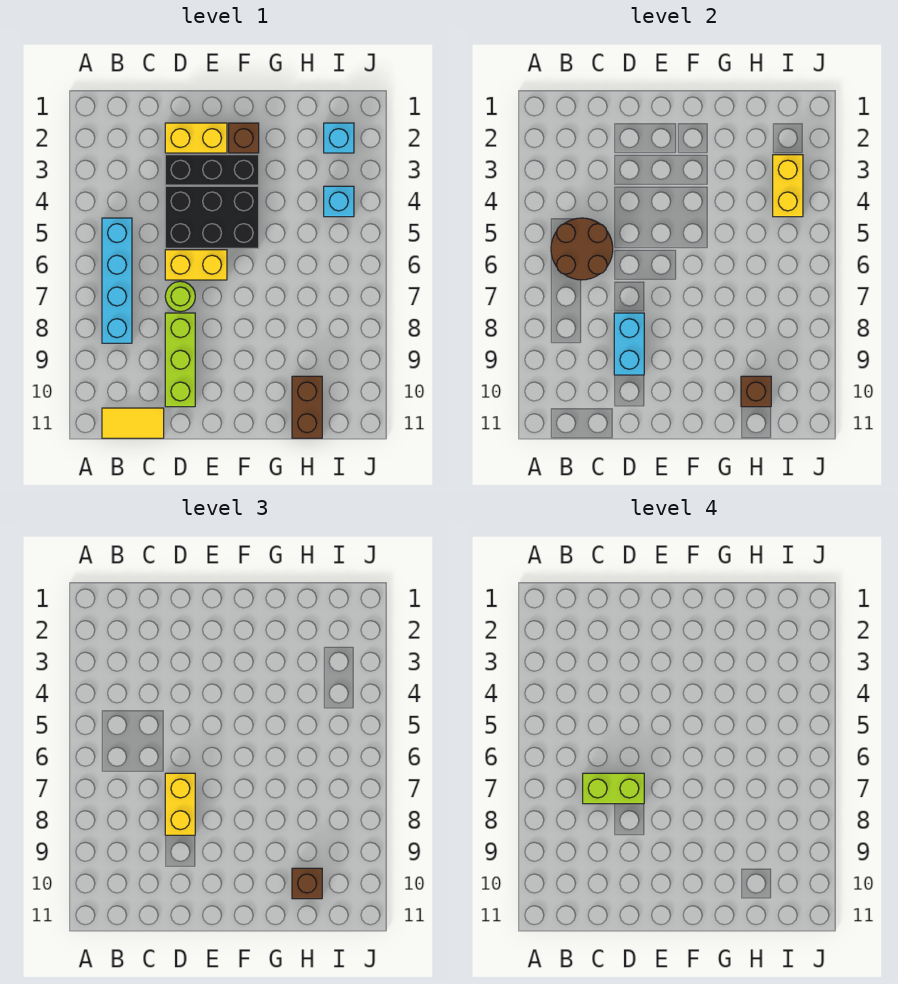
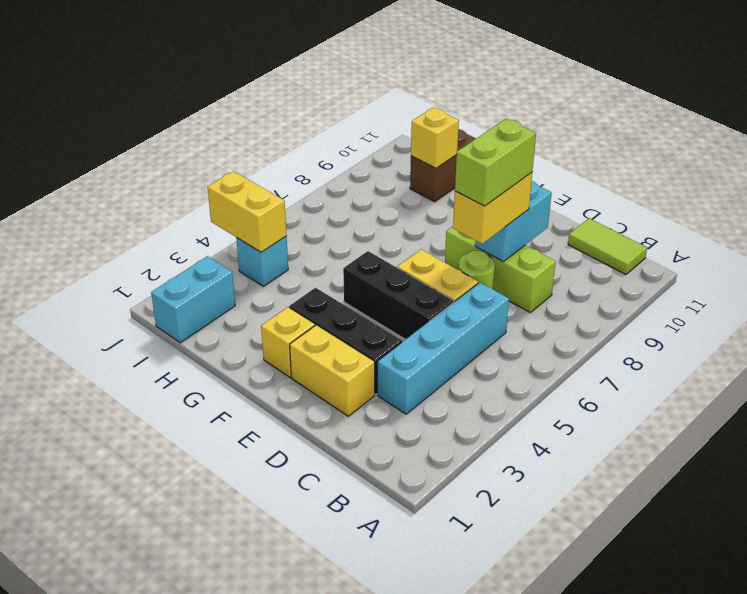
cyan brick B5:B8 level 1 -> cyan brick C3:C6 level 1
brown round brick B5:C6 level 2 -> none
yellow tile B11:C11 level 1 -> lime tile B11:C11 level 1
lime brick C7:D7 level 4 -> lime brick D7:D8 level 4
black brick D4:F5 level 1 -> black brick D5:F5 level 1
lime brick D8:D10 level 1 -> lime brick C8:E8 level 1
brown brick F2 level 1 -> yellow brick F2 level 1
brown brick H10 level 2 -> yellow brick H10 level 2
brown brick H10 level 3 -> none
cyan brick I2 level 1 -> cyan brick I1:I2 level 1
yellow brick I3:I4 level 2 -> yellow brick I4:J4 level 2

